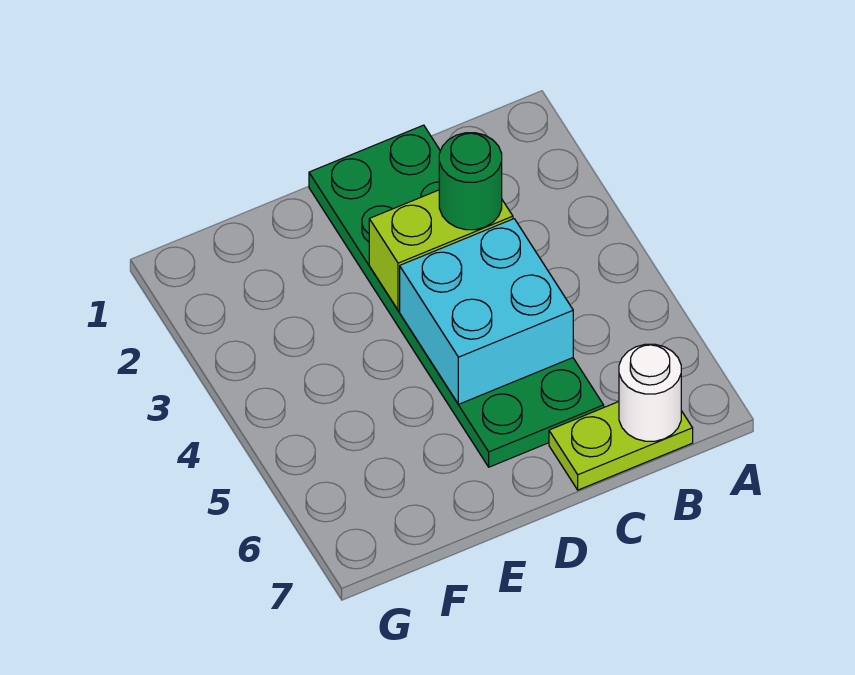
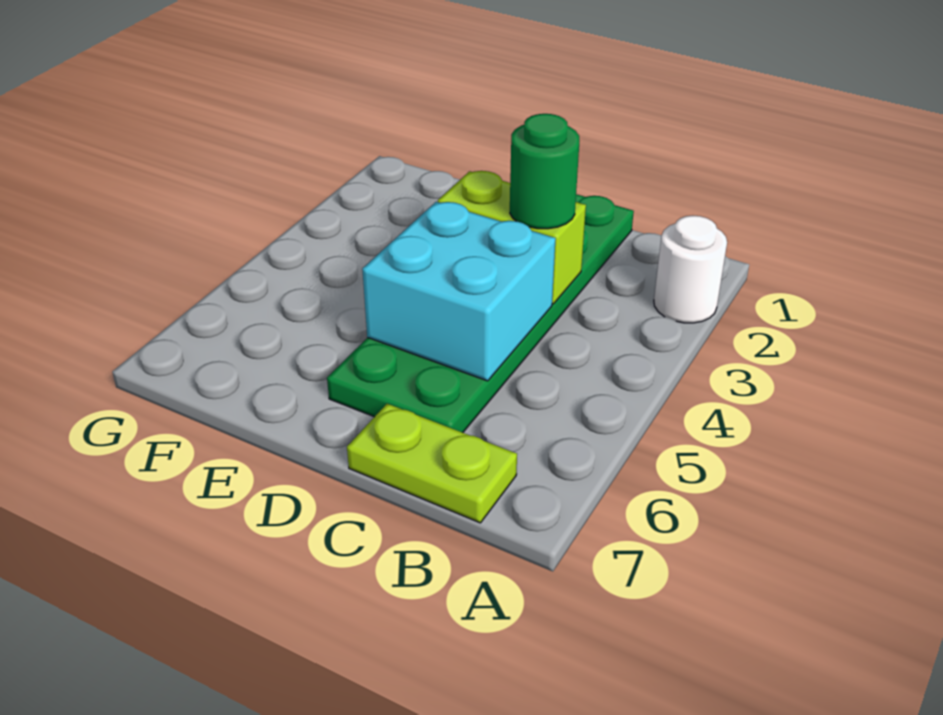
white round brick B7 level 2 -> white round brick A2 level 1

